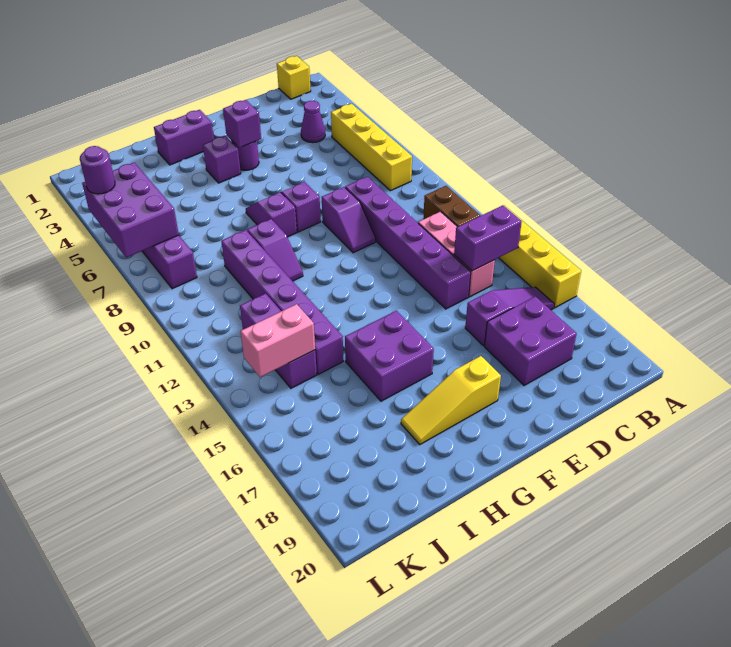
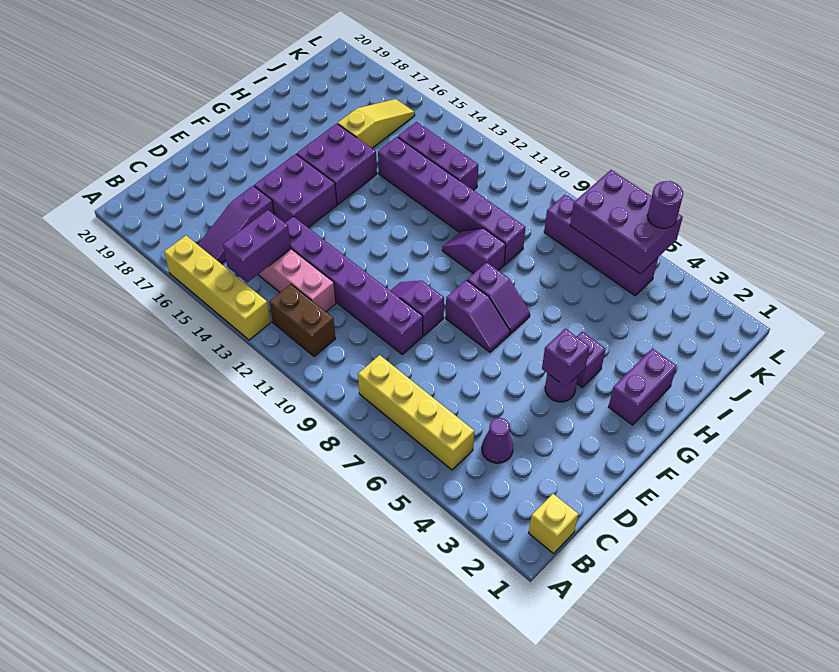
purple brick C17:D18 level 1 -> purple brick E15:F16 level 1
yellow slope F18:H18 level 1 top F -> yellow slope I16:K16 level 1 top I
pink brick J14:K14 level 2 -> none

